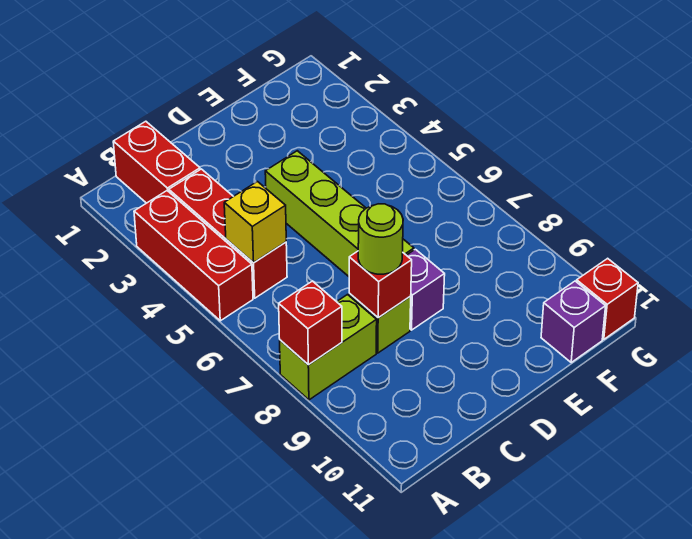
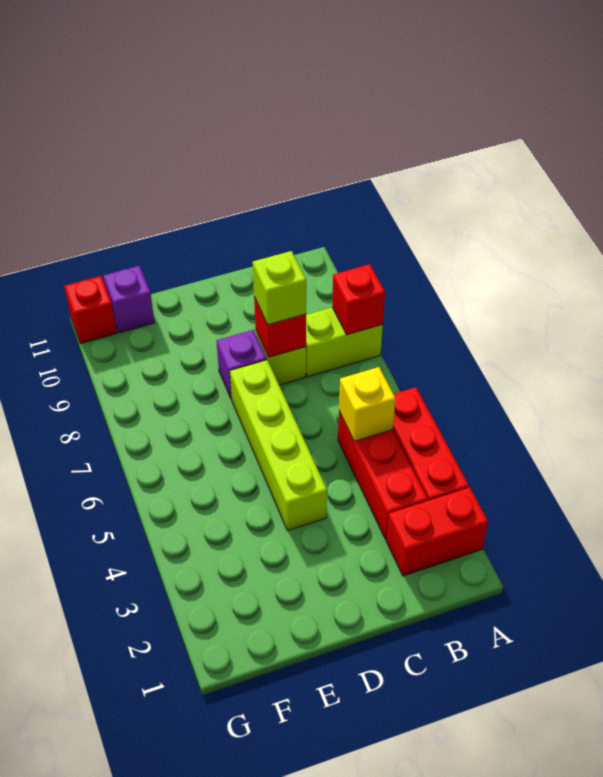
red brick B1:B2 level 1 -> red brick A2:B2 level 1
lime round brick C8 level 3 -> lime brick C8 level 3

